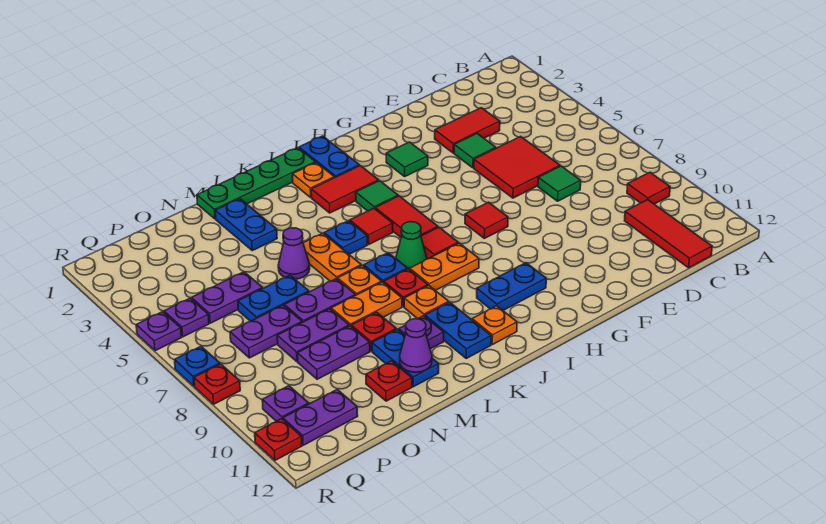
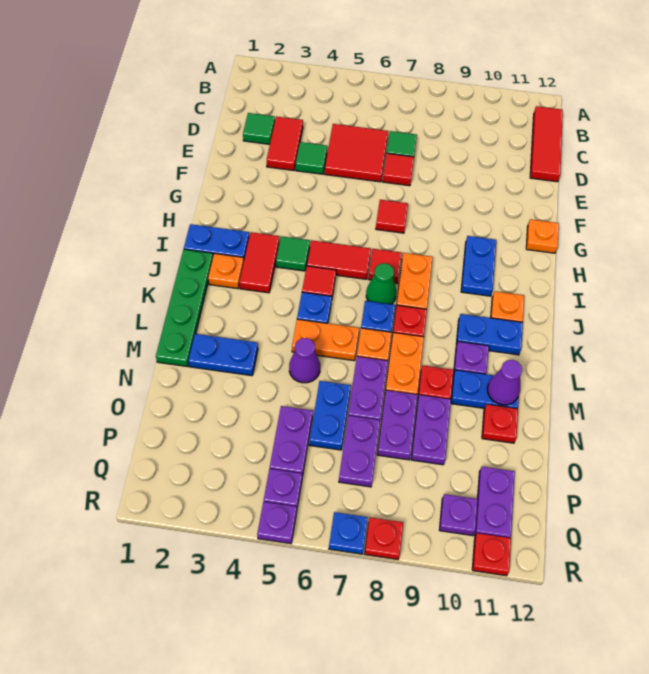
red tile B9 level 1 -> red tile E7 level 1
red tile C10:C12 level 1 -> red tile B12:D12 level 1
green tile G3 level 1 -> green tile D2 level 1
orange plate K9 level 1 -> orange plate G12 level 1

